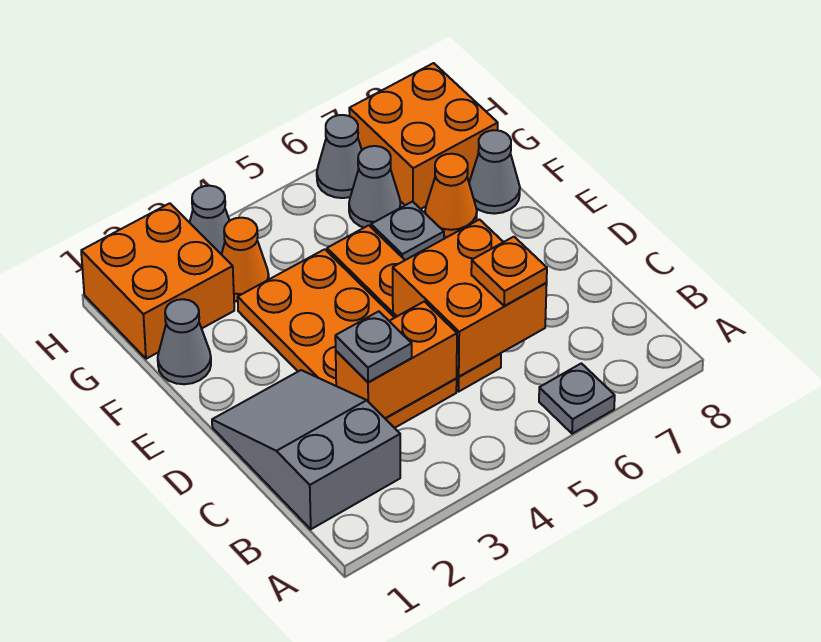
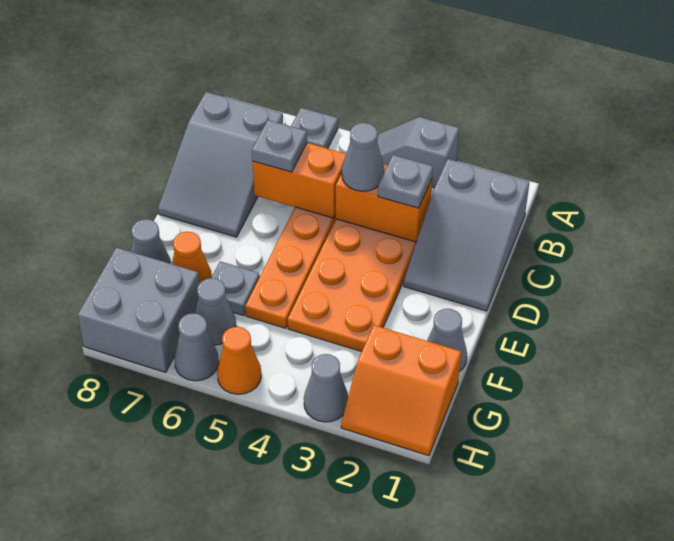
none -> grey slope A3:A4 level 1 top 3
none -> grey slope B7:D8 level 1 top B
none -> grey cone C4 level 3
orange brick C5:D6 level 2 -> orange brick C5:C6 level 2
orange plate C6 level 3 -> grey plate C6 level 3
orange brick G1:H2 level 1 -> orange slope G1:H2 level 1 top G
orange cone G3 level 1 -> orange cone H5 level 1
orange brick G7:H8 level 1 -> grey brick G7:H8 level 1

